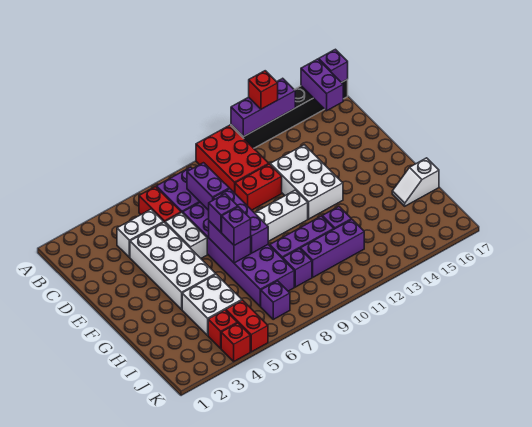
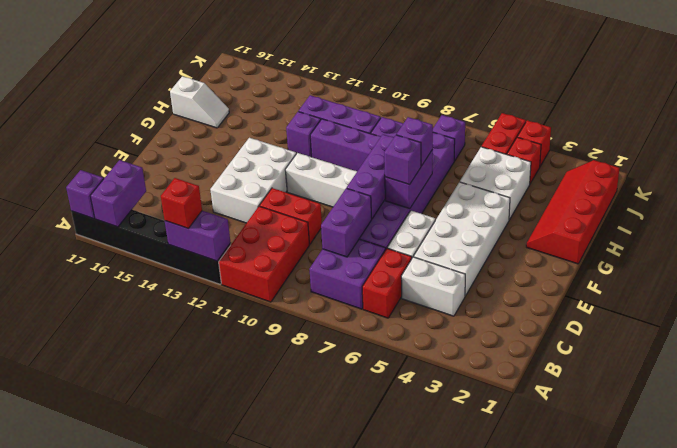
purple brick A12:A14 level 2 -> purple brick A12:A13 level 2
none -> red slope G1:J2 level 1 top 1

